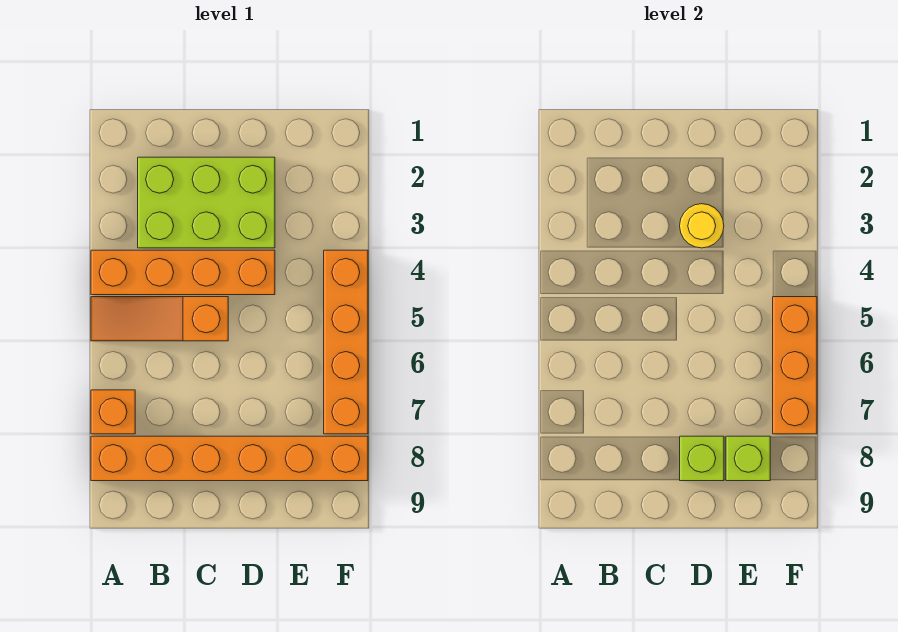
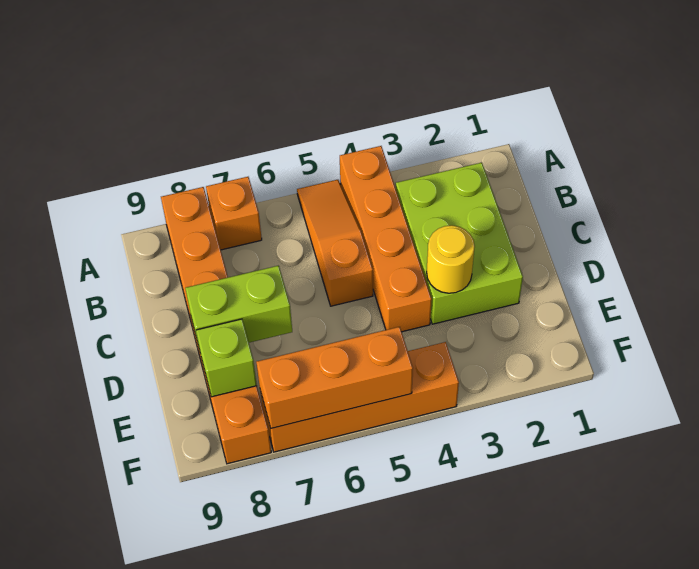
lime brick D8 level 2 -> lime brick D7:D8 level 2

